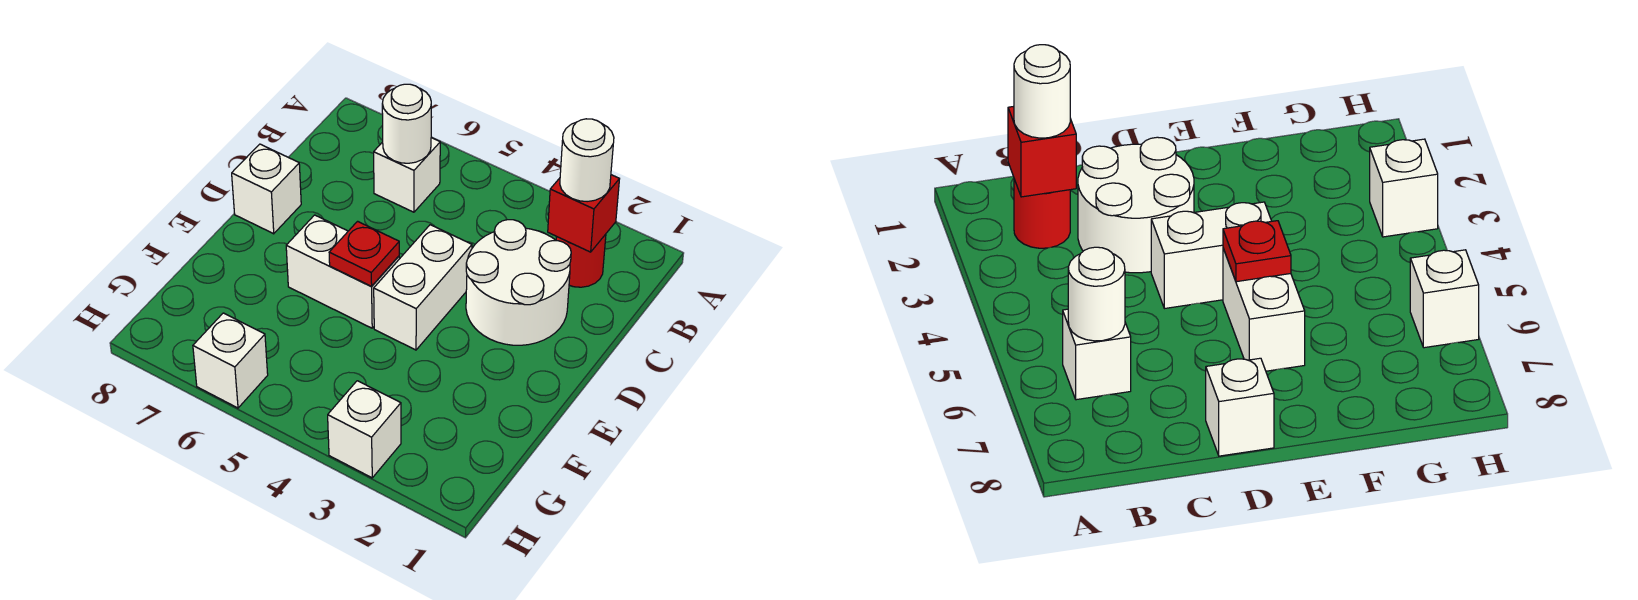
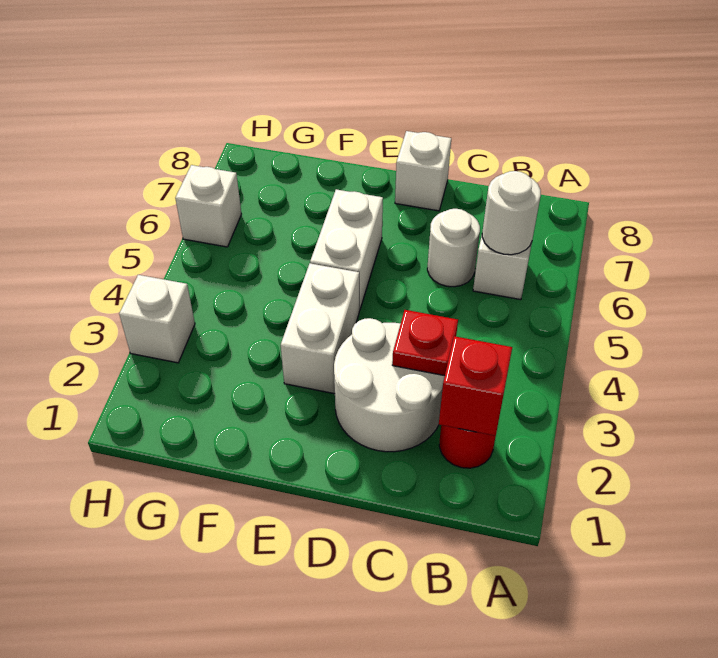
white round brick B2 level 3 -> white round brick C6 level 1
white brick D4:E4 level 1 -> white brick E3:E4 level 1
red plate E5 level 2 -> red plate C3 level 2

